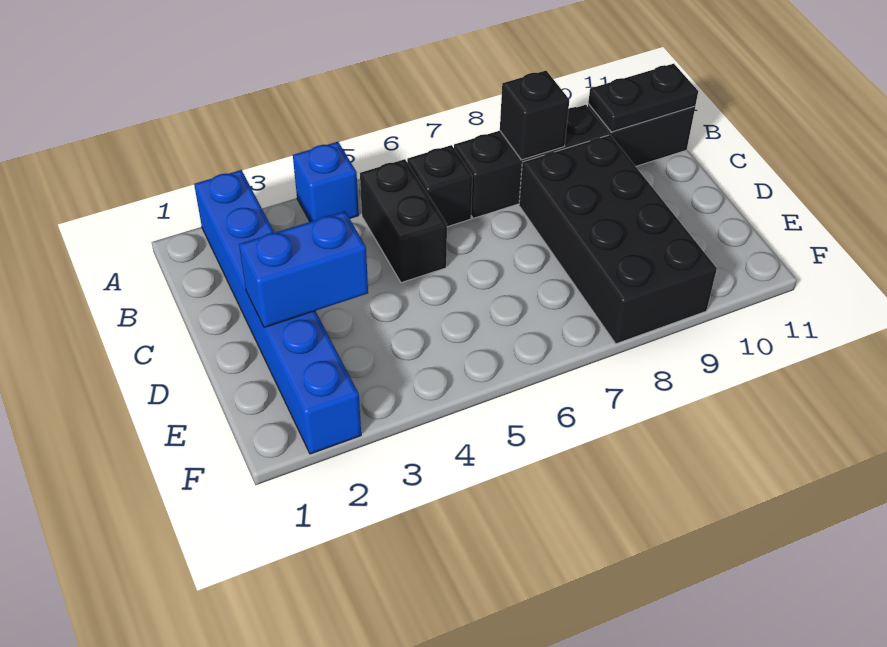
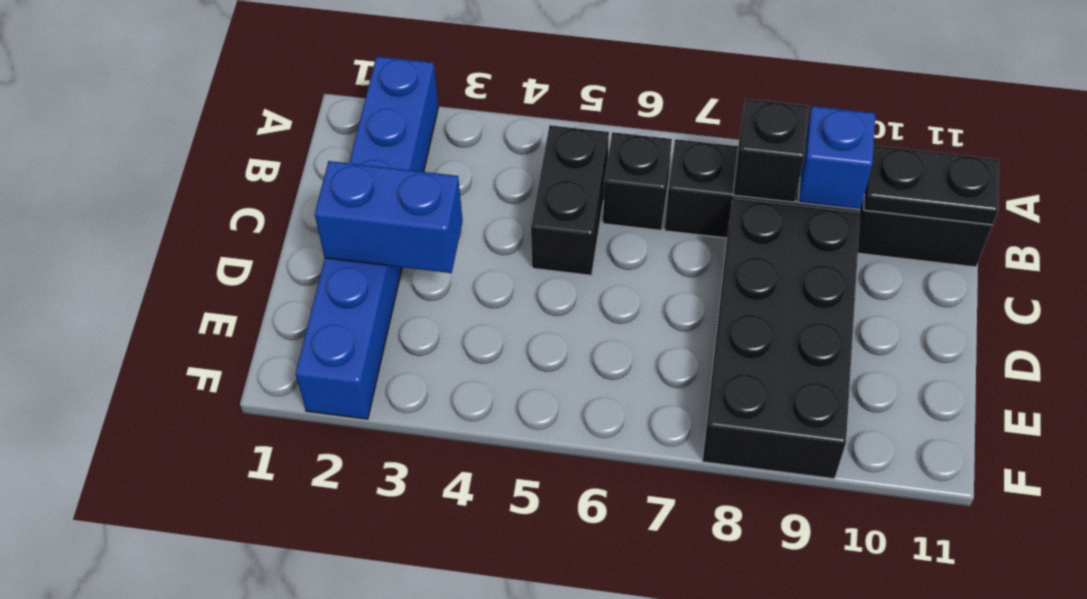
blue brick A4 level 1 -> blue brick B9 level 2

